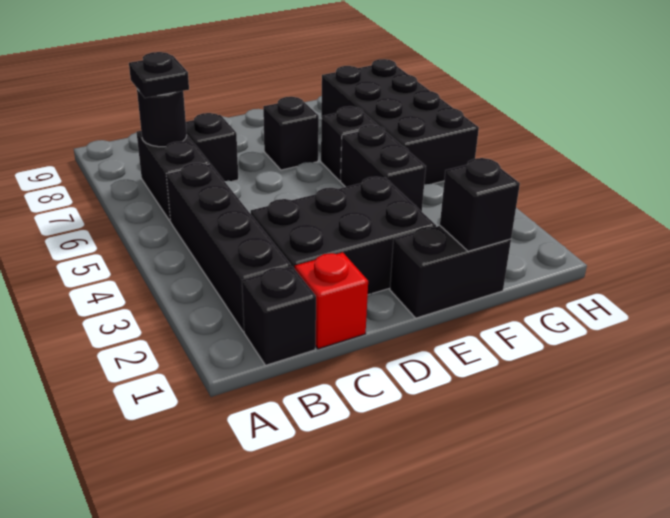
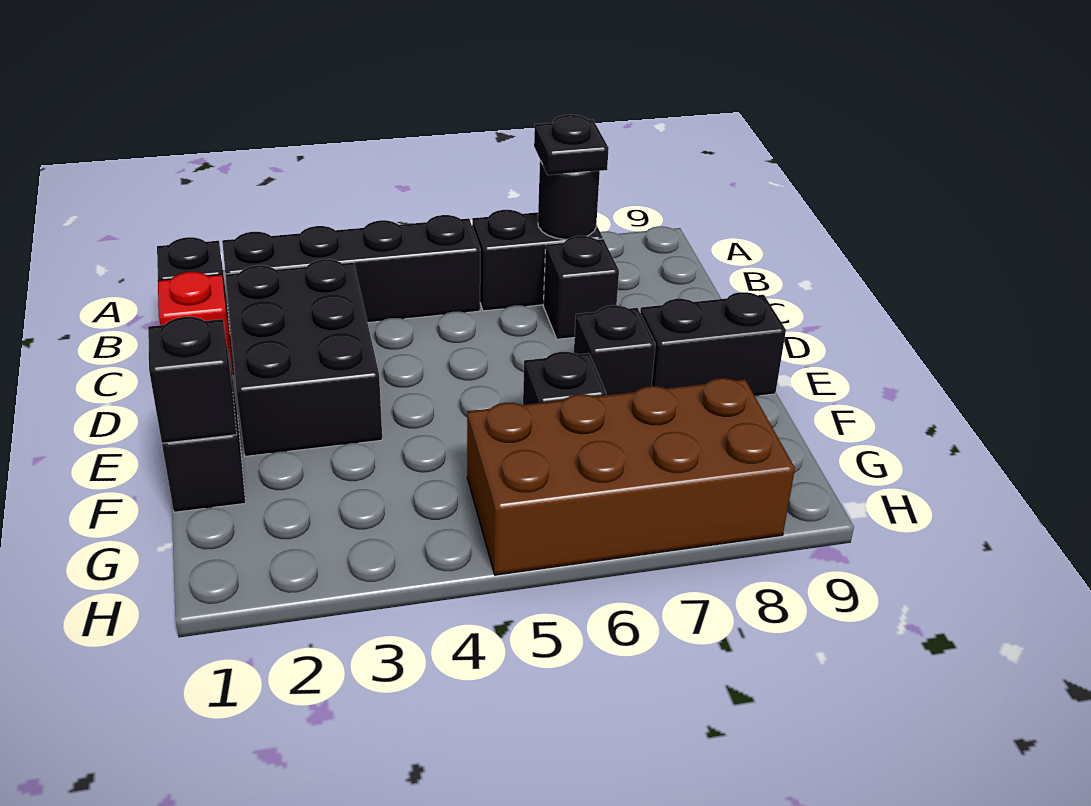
black brick F4:F5 level 1 -> black brick E8:E9 level 1
black brick G5:H8 level 1 -> brown brick G5:H8 level 1

